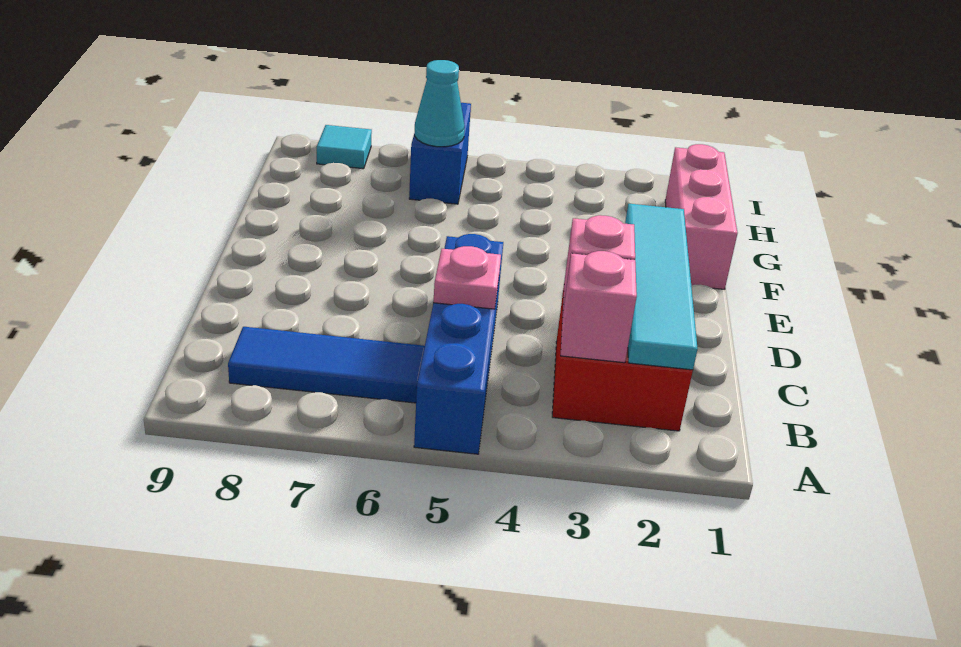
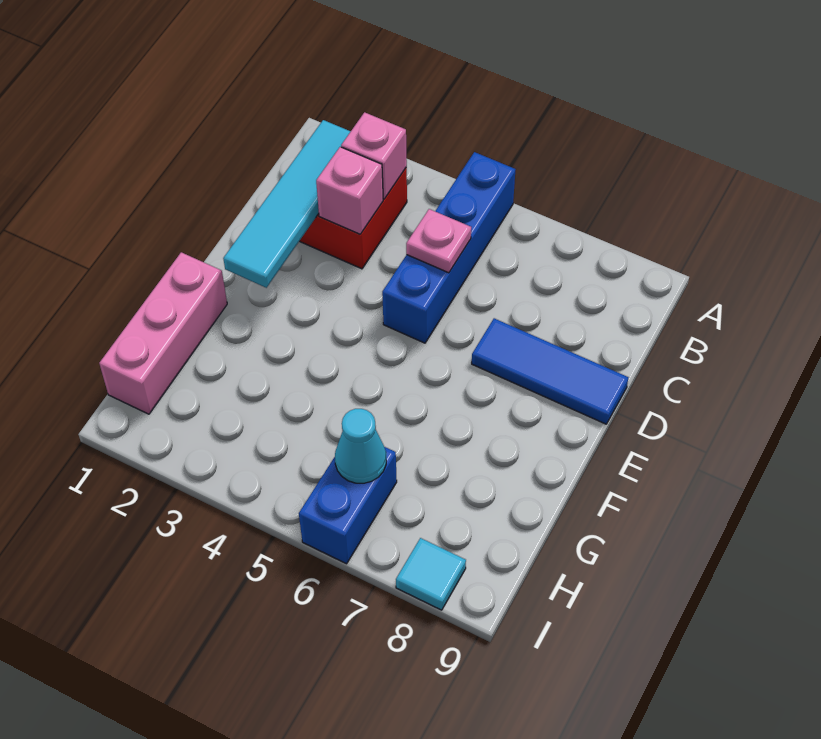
blue tile B6:B8 level 1 -> blue tile D7:D9 level 1

